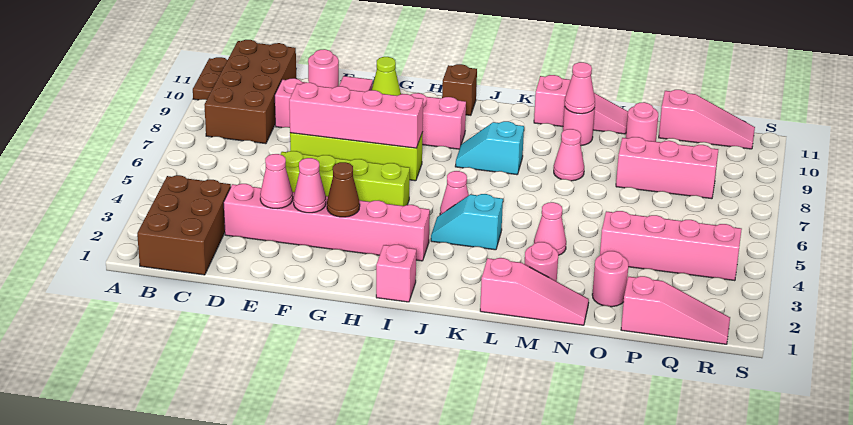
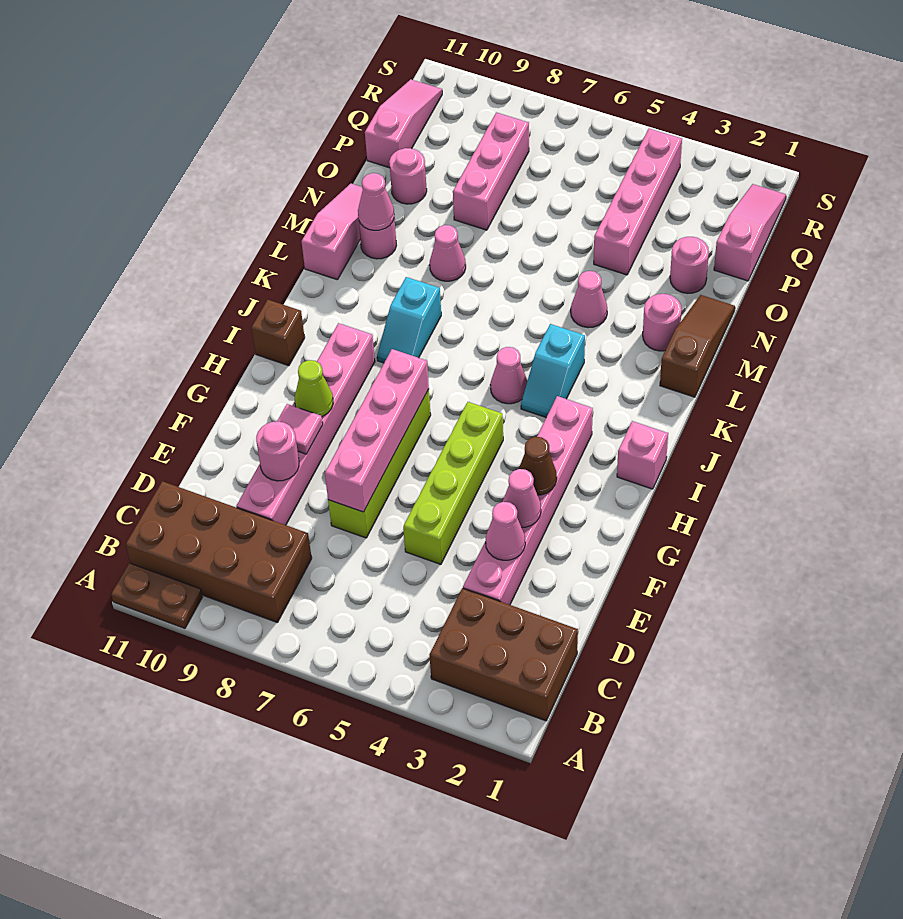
pink slope L1:N1 level 1 top L -> brown slope L1:N1 level 1 top L

